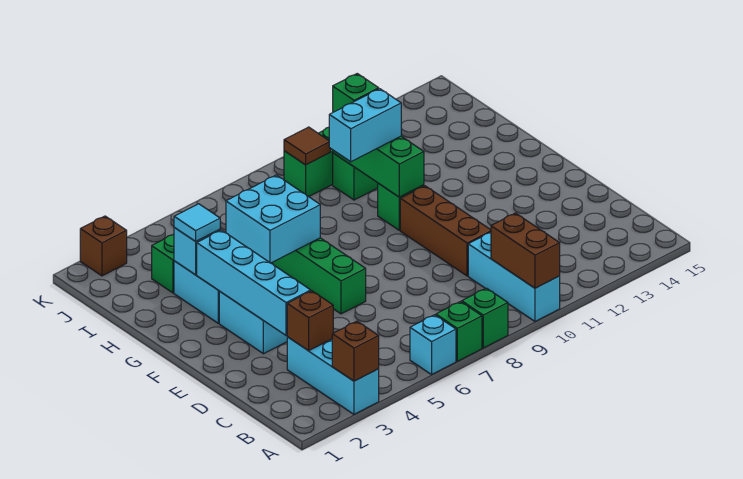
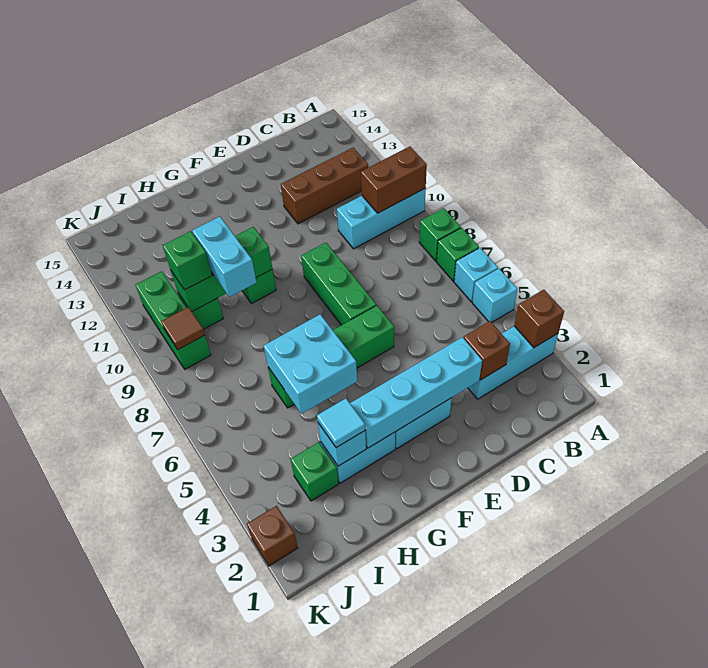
none -> cyan brick A5 level 1
brown brick D10:F10 level 1 -> brown brick B12:D12 level 1
none -> green brick E7:E9 level 1

